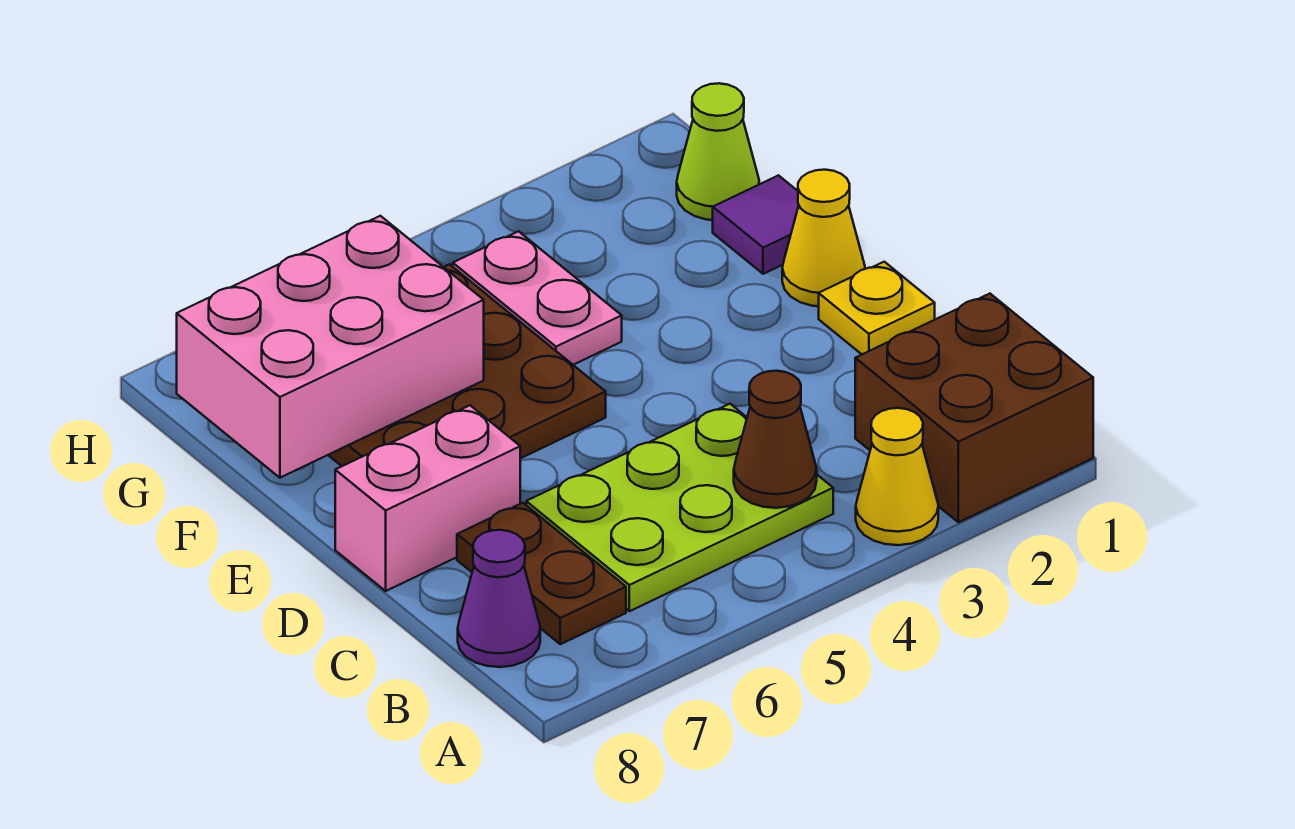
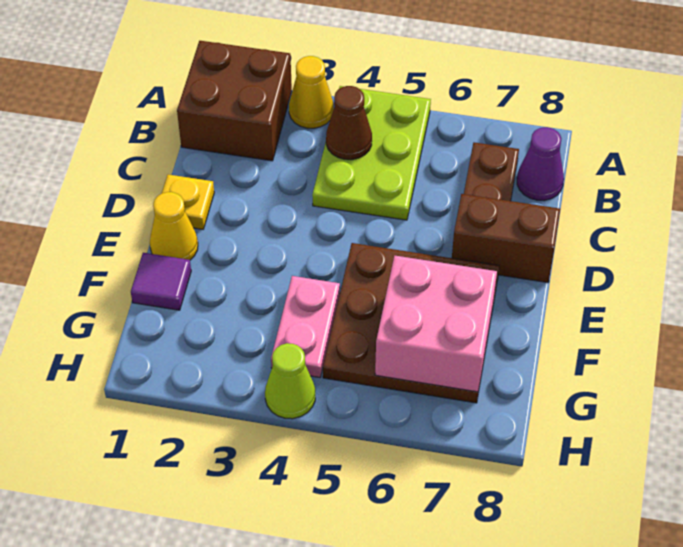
lime plate B4:C6 level 1 -> lime plate A4:C5 level 1
pink brick D7:D8 level 1 -> brown brick D7:D8 level 1
pink brick F6:G8 level 2 -> pink brick F6:G7 level 2
lime cone G1 level 1 -> lime cone H4 level 1

